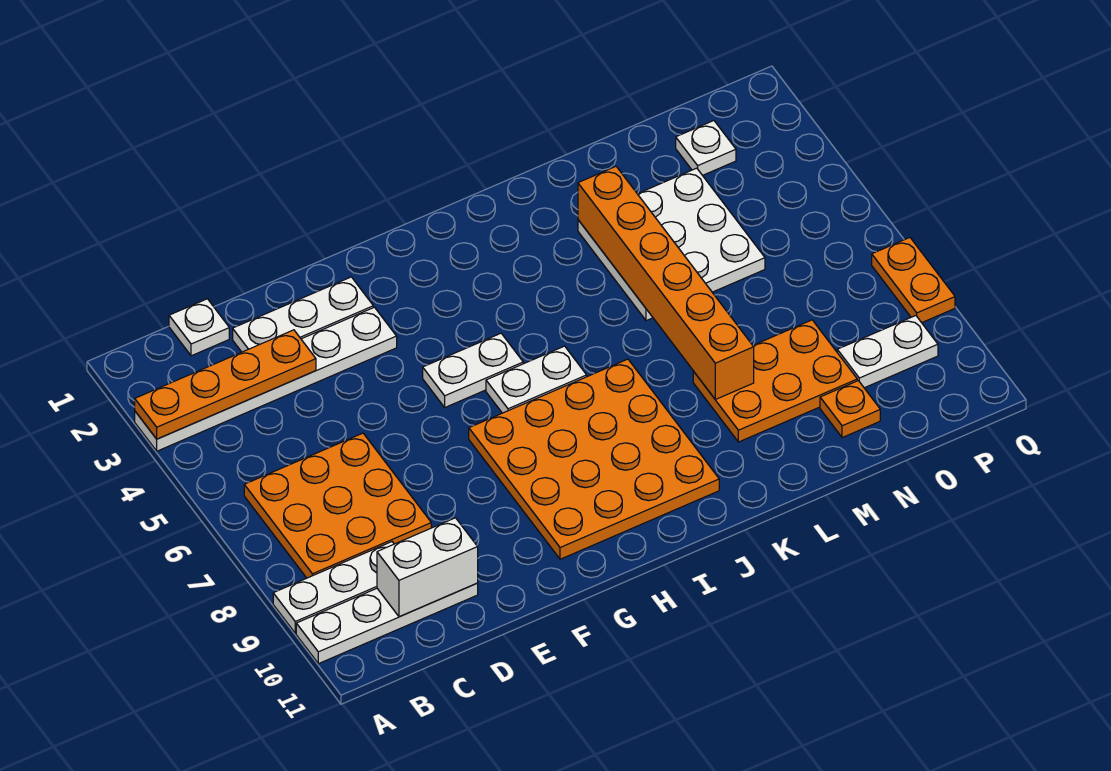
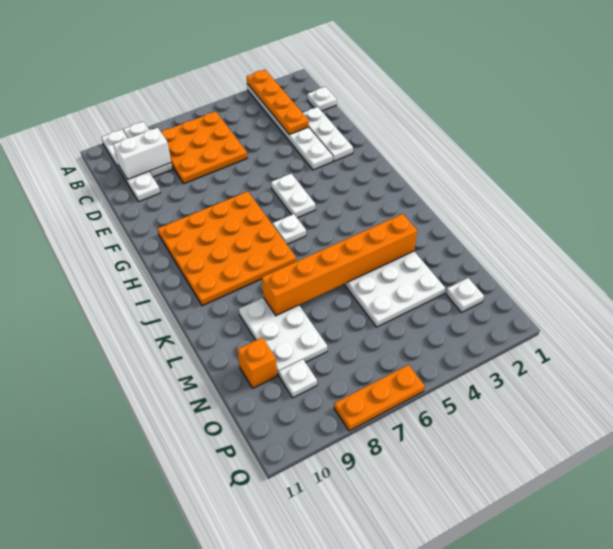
white brick C10:D10 level 2 -> white brick C9:C10 level 2
white plate H6:I6 level 1 -> white plate I6 level 1
orange plate L8:N9 level 1 -> white plate L8:N9 level 1
orange plate N10 level 1 -> orange brick N10 level 1
white plate O9:P9 level 1 -> white plate O9 level 1
orange plate Q7:Q8 level 1 -> orange plate Q6:Q8 level 1

